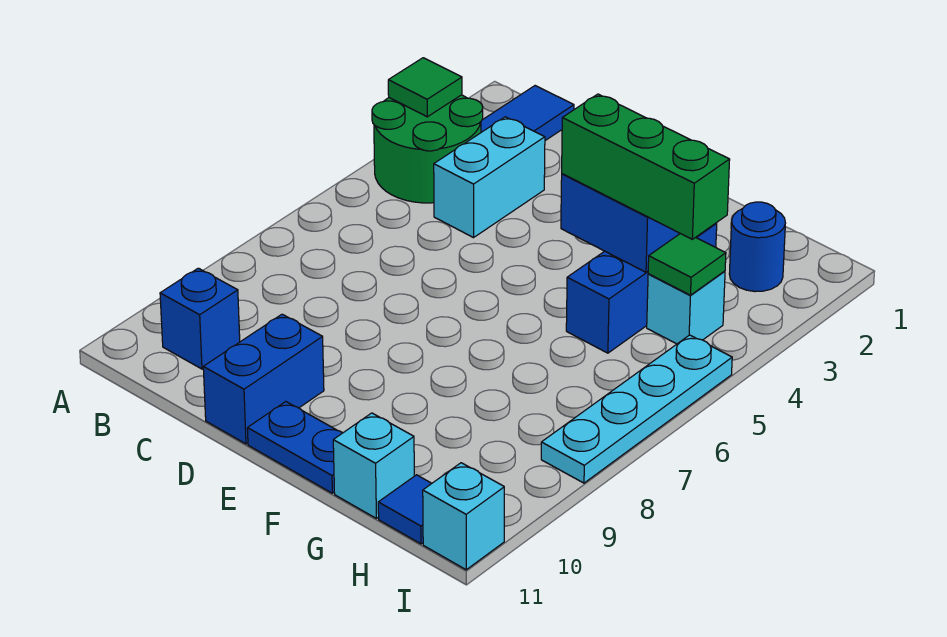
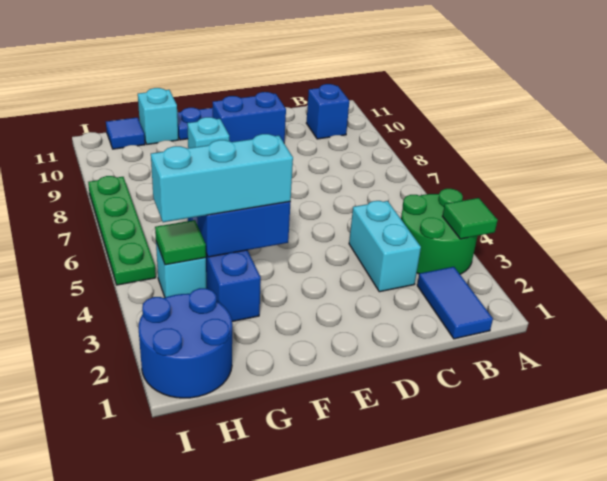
blue brick D10:D11 level 1 -> blue brick D10:E10 level 1
green brick F4:H4 level 3 -> cyan brick F4:H4 level 3
blue round brick H2 level 1 -> blue round brick H1:I2 level 1
cyan plate I5:I8 level 1 -> green plate I5:I8 level 1
cyan brick I11 level 1 -> cyan brick F9 level 1

